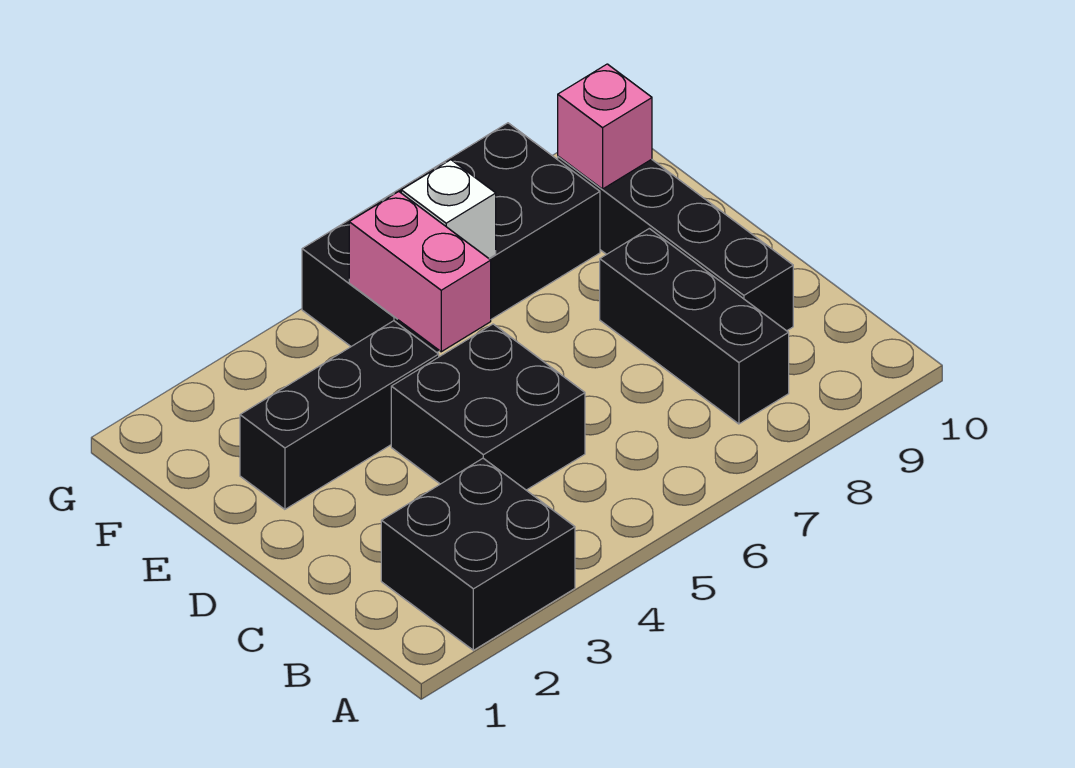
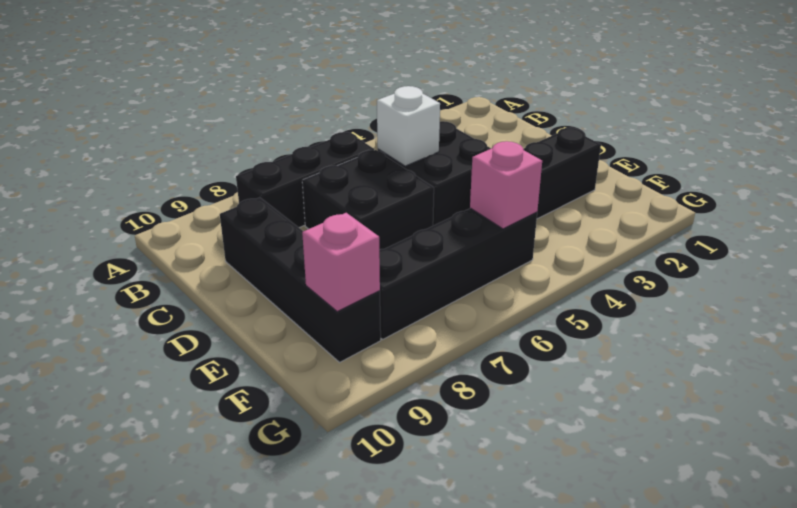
black brick A2:B3 level 1 -> black brick C6:D7 level 1
black brick B8:D8 level 1 -> black brick B6:B8 level 1
pink brick E5:F5 level 2 -> pink brick F5 level 2
black brick F5:G8 level 1 -> black brick F5:F8 level 1
white brick F6 level 2 -> white brick C5 level 2

